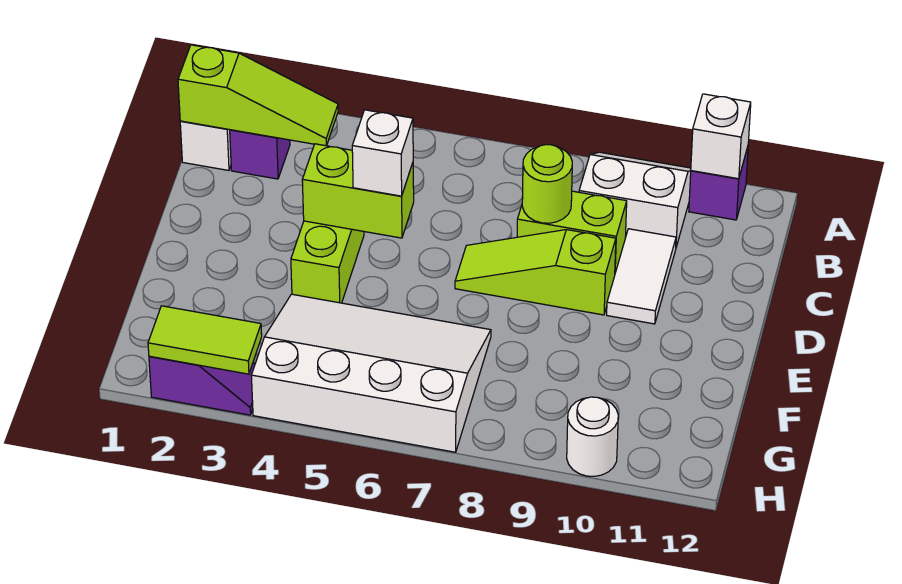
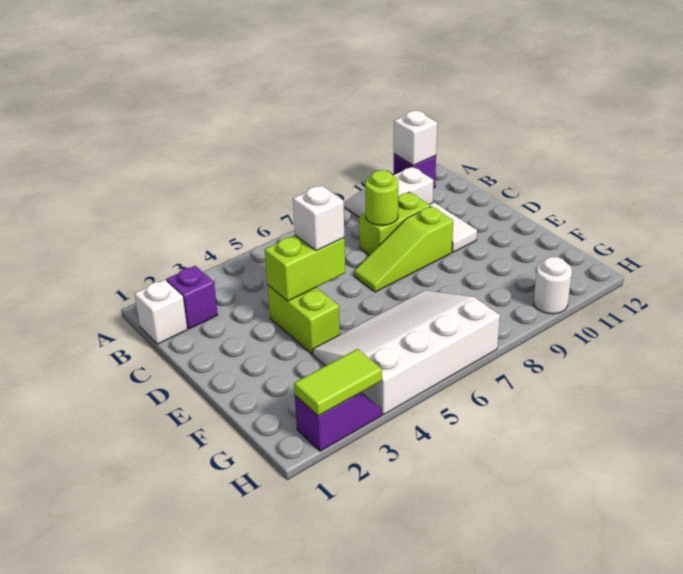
lime slope B1:B3 level 2 top 1 -> none

